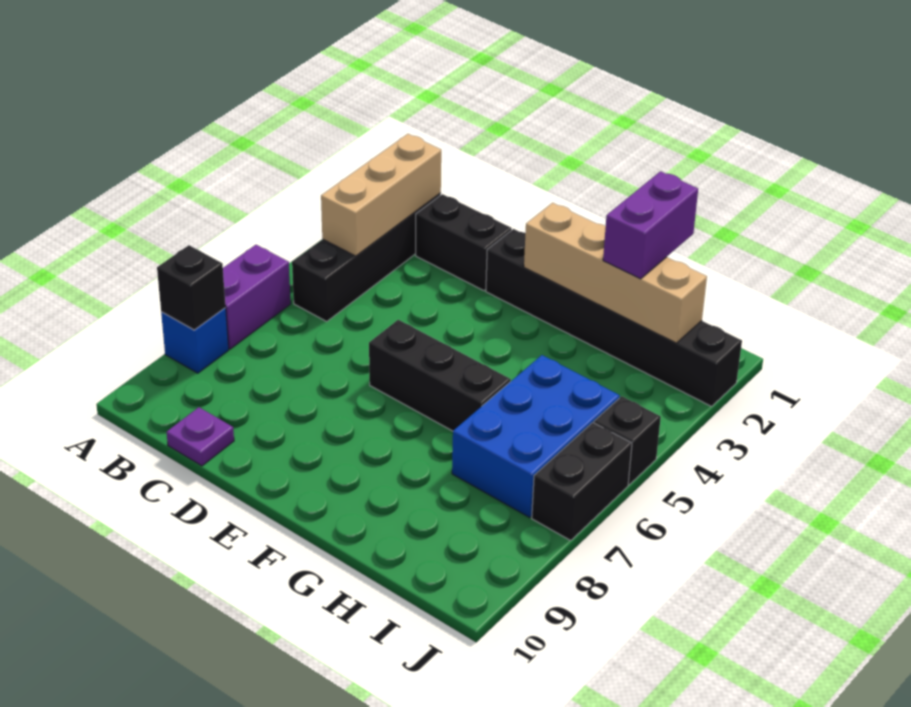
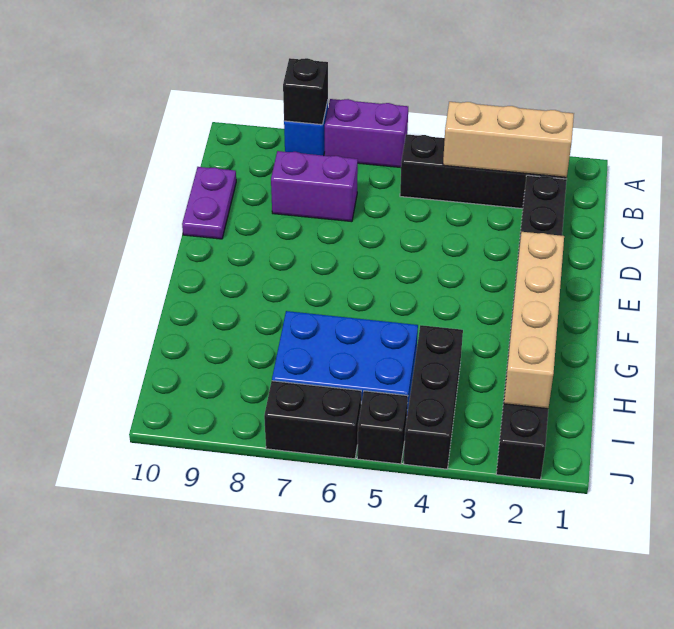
purple plate C10 level 1 -> purple plate C10:D10 level 1
black brick E6:G6 level 1 -> black brick H4:J4 level 1
purple brick H1:H2 level 3 -> purple brick C7:C8 level 1

